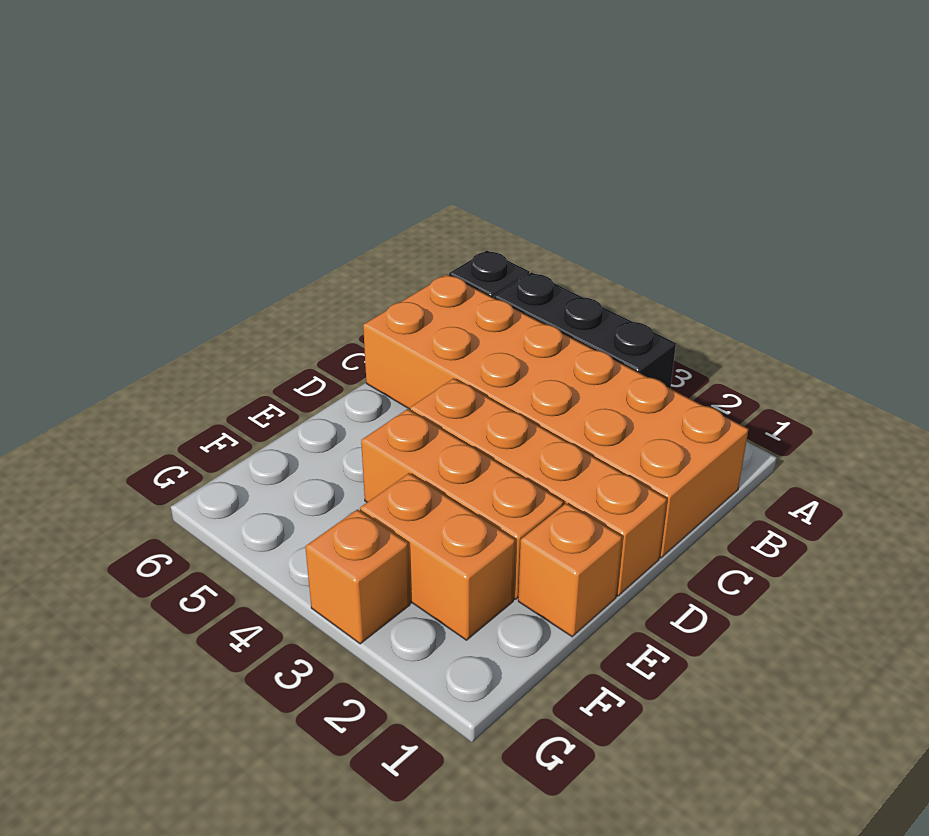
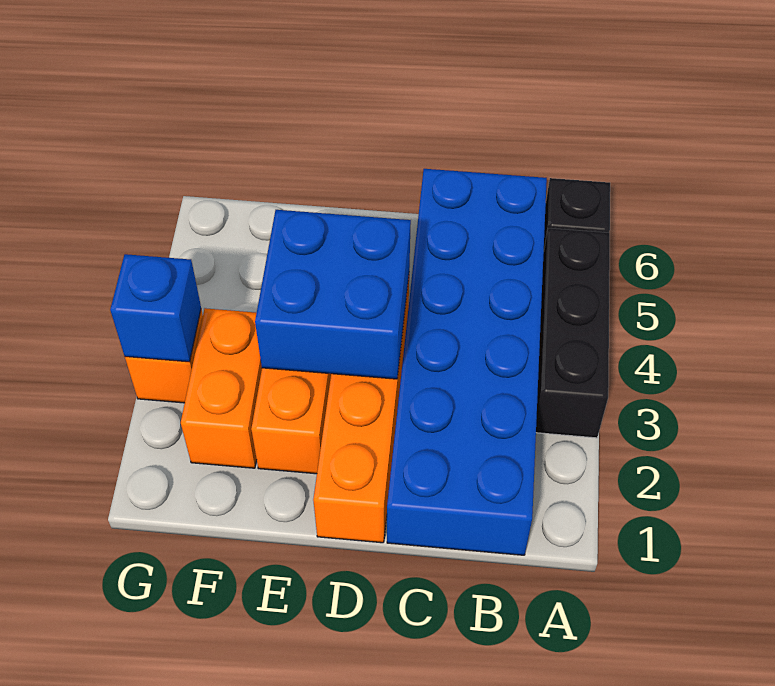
orange brick B1:C6 level 1 -> blue brick B1:C6 level 1
none -> blue brick D3:E4 level 2
orange brick E1 level 1 -> none
none -> blue brick G3 level 2

